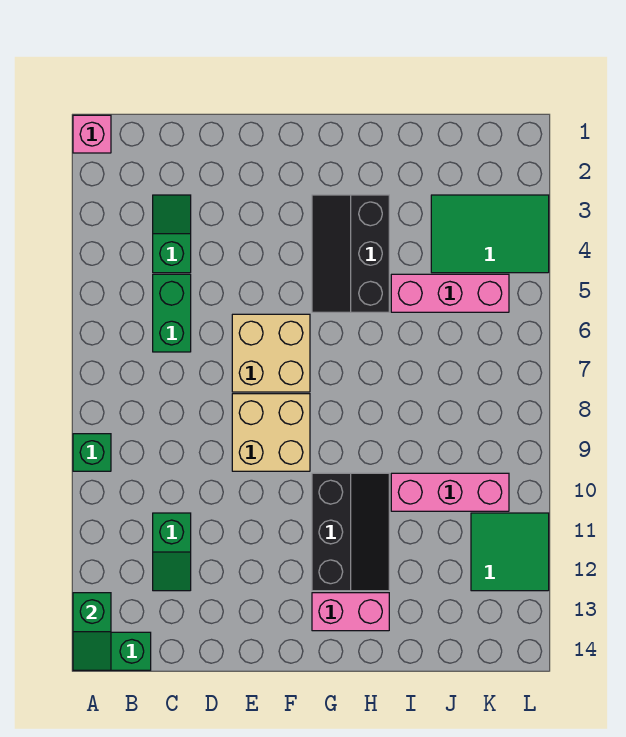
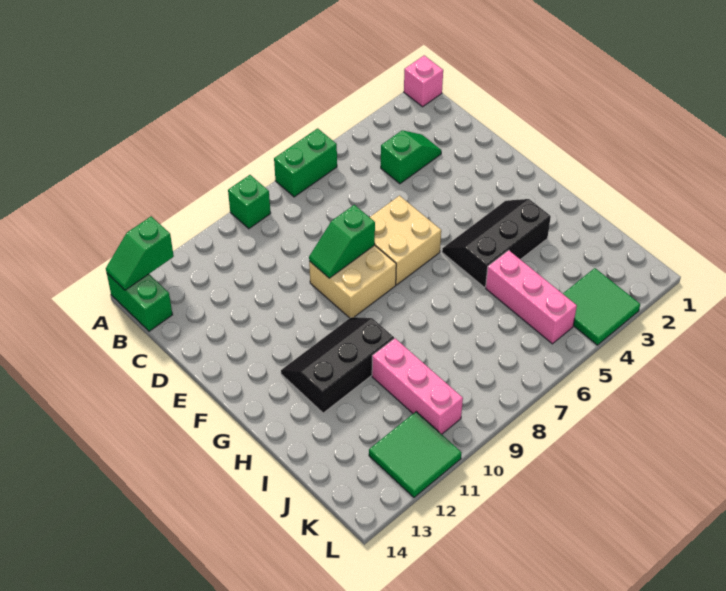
green brick C5:C6 level 1 -> green brick A6:A7 level 1
green slope C11:C12 level 1 top 11 -> green slope E8:E9 level 2 top 8
black slope G10:H12 level 1 top G -> black slope G10:H12 level 1 top H
pink brick G13:H13 level 1 -> none
green tile J3:L4 level 1 -> green tile K3:L4 level 1

